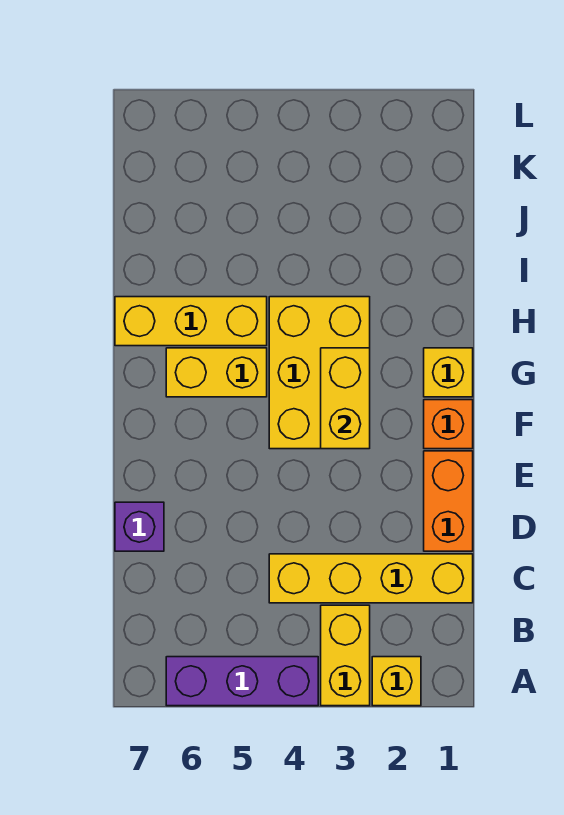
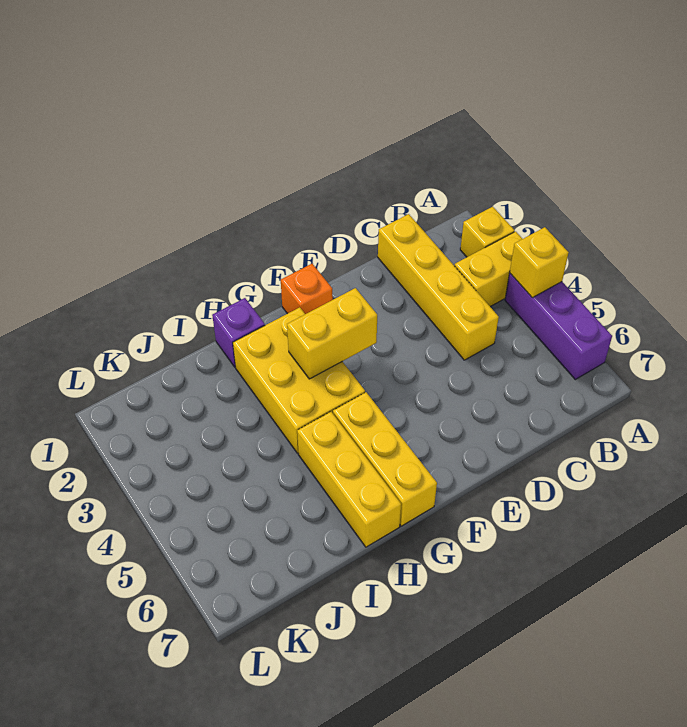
orange brick D1:E1 level 1 -> none
purple brick D7 level 1 -> purple brick H1 level 1
yellow brick F3:H4 level 1 -> yellow brick G2:H4 level 1
yellow brick G1 level 1 -> yellow brick A4 level 2
yellow brick G5:G6 level 1 -> yellow brick G5:G7 level 1

